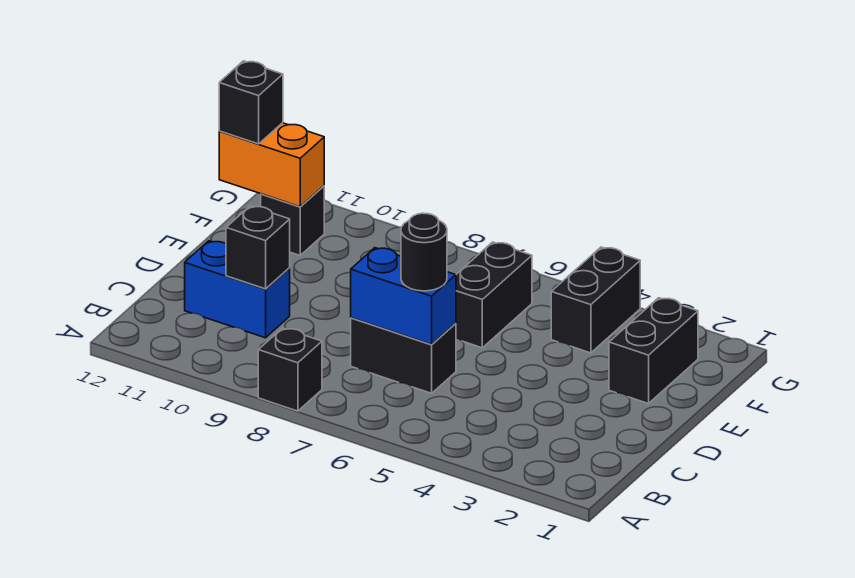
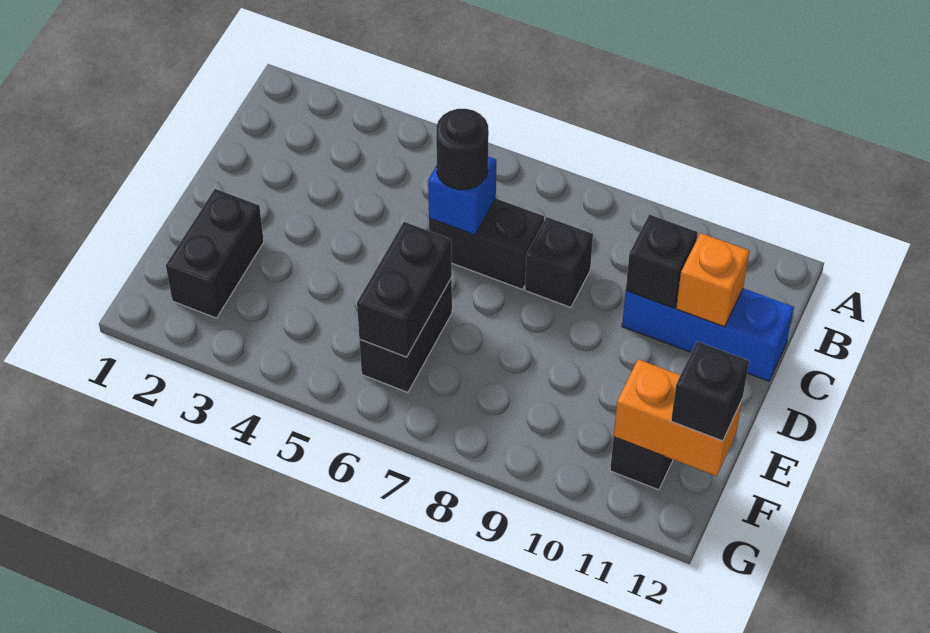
black brick A8 level 1 -> black brick C8 level 1
blue brick C6:C7 level 2 -> blue brick C6 level 2
blue brick C10:C11 level 1 -> blue brick C10:C12 level 1
none -> orange brick C11 level 2
black brick F4:G4 level 1 -> black brick E6:F6 level 2

